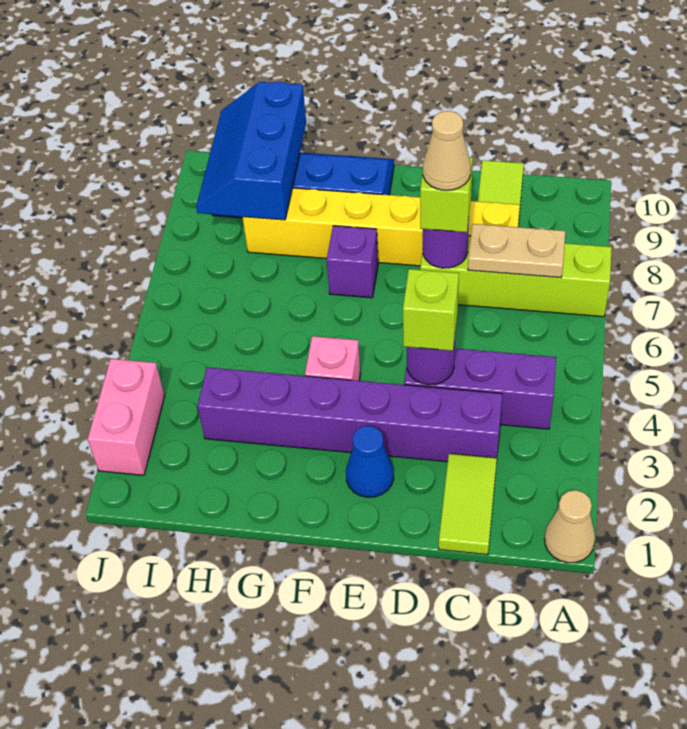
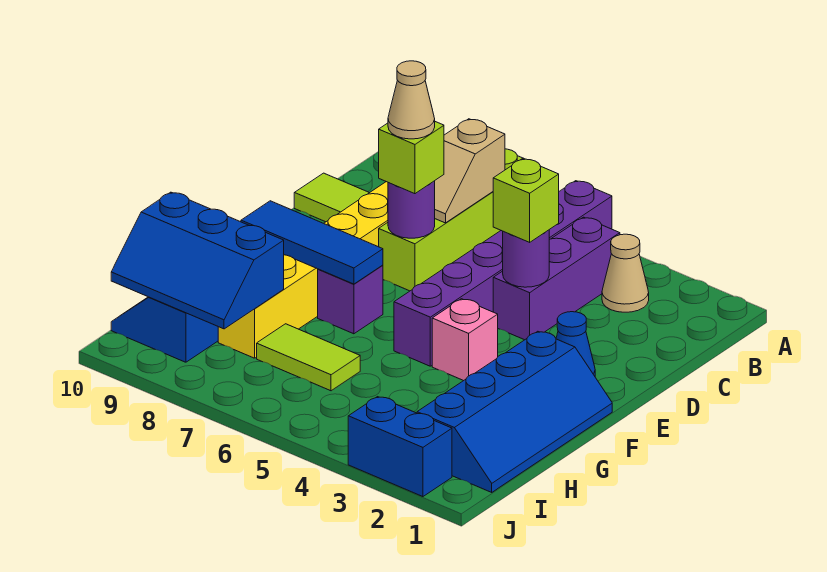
tan cone A1 level 1 -> tan cone B3 level 1
tan plate B7:C7 level 2 -> tan slope B7:C7 level 2 top B
lime tile C1:C2 level 1 -> lime tile H6:H7 level 1
purple brick C3:H3 level 1 -> purple brick A5:F5 level 1
none -> blue slope F1:I2 level 1 top 2
none -> blue tile F7:F9 level 2
pink brick J2:J3 level 1 -> blue brick J2:J3 level 1

